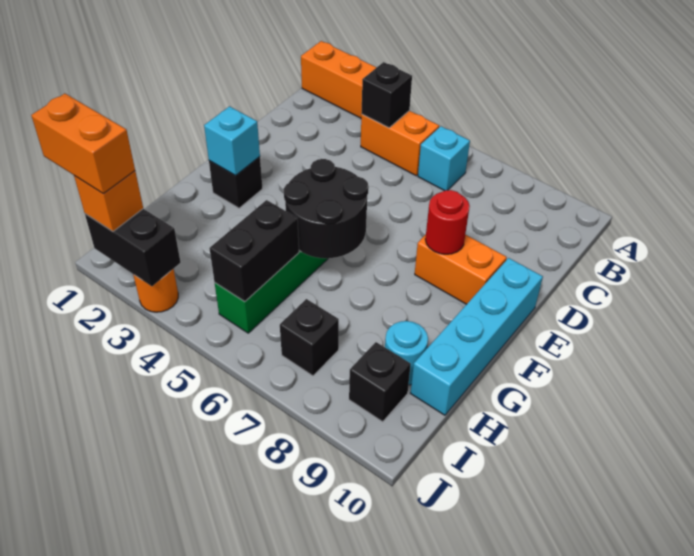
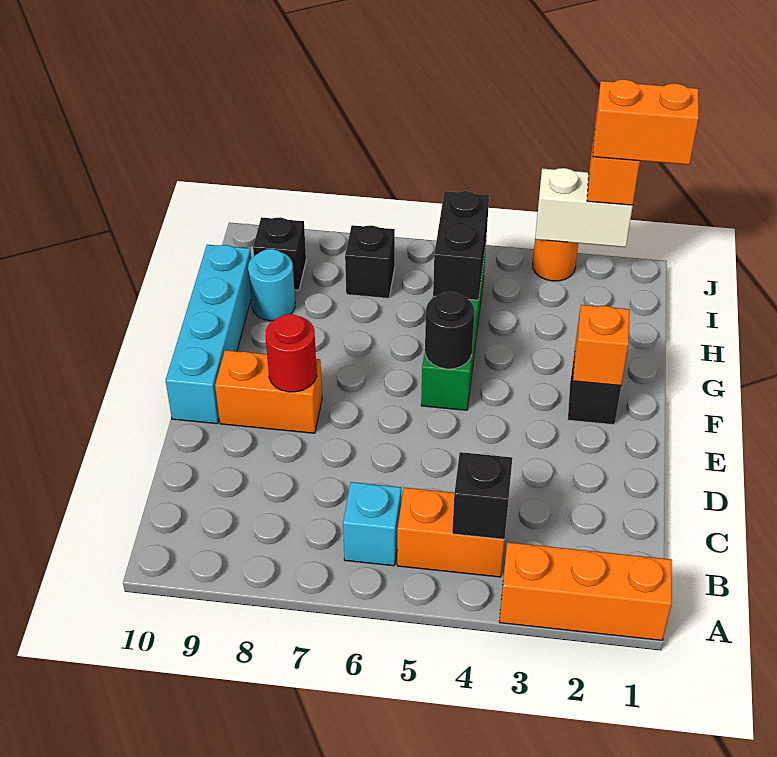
cyan brick F2 level 2 -> orange brick F2 level 2
black round brick F5:G6 level 2 -> black round brick F5 level 2
black brick J2:J3 level 2 -> white brick J2:J3 level 2

